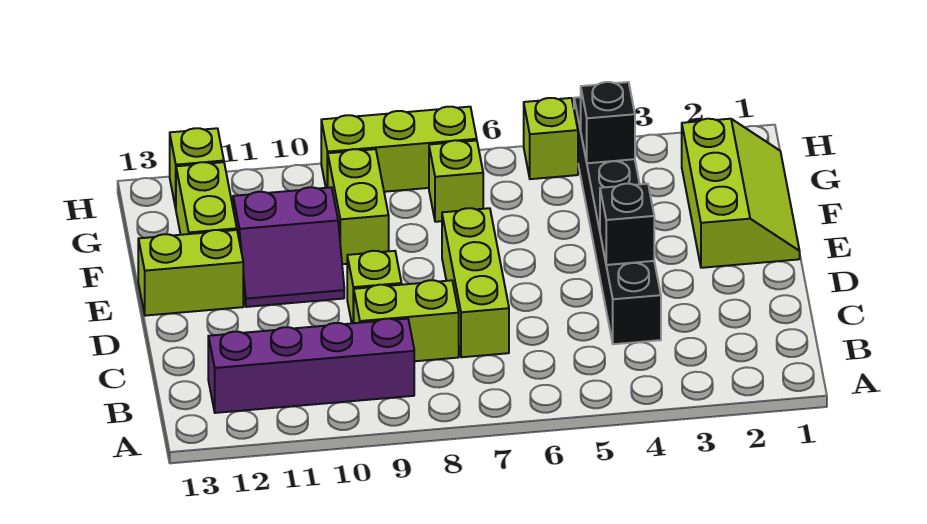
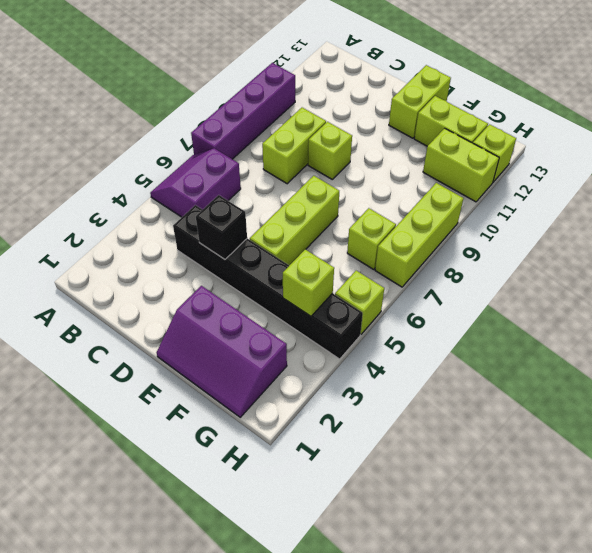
purple brick B9:B12 level 1 -> purple brick A7:A10 level 1
lime brick C7:E7 level 1 -> lime brick E5:E7 level 1
lime slope E1:G2 level 1 top 2 -> purple slope E1:G2 level 1 top 2
purple slope E10:F11 level 1 top F -> purple slope A5:B6 level 1 top B
lime brick F9:G9 level 1 -> lime brick G11:H11 level 1
black brick G4 level 2 -> lime brick G4 level 2

